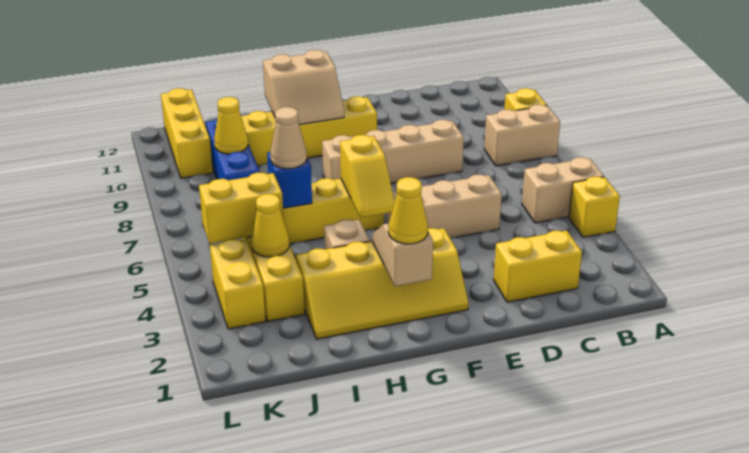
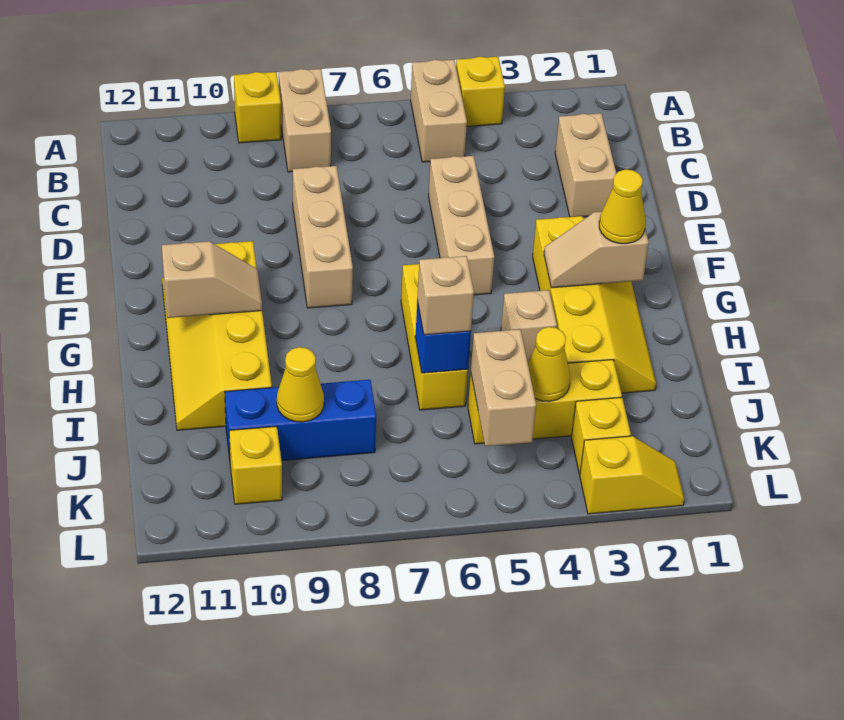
yellow brick C2:D2 level 1 -> tan brick C2:D2 level 1
tan brick D8:G8 level 1 -> tan brick D8:F8 level 1
yellow slope G5:G6 level 2 top 6 -> yellow slope L2:L3 level 1 top 3
tan slope G10:H11 level 2 top 11 -> tan slope G10:G11 level 2 top 11
tan cone I6 level 3 -> tan brick I6 level 3
yellow brick J5:K5 level 2 -> tan brick J5:K5 level 2
yellow brick K3:K4 level 1 -> yellow brick K3 level 1
yellow brick K10:K12 level 1 -> yellow brick K10 level 1

